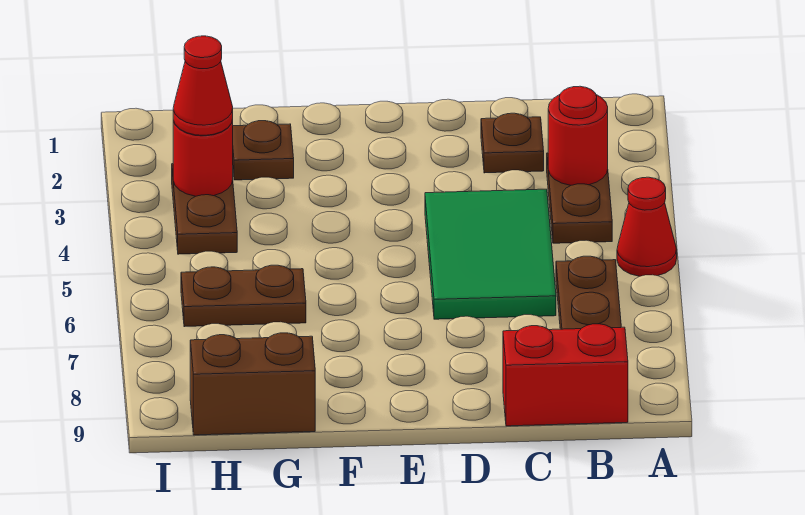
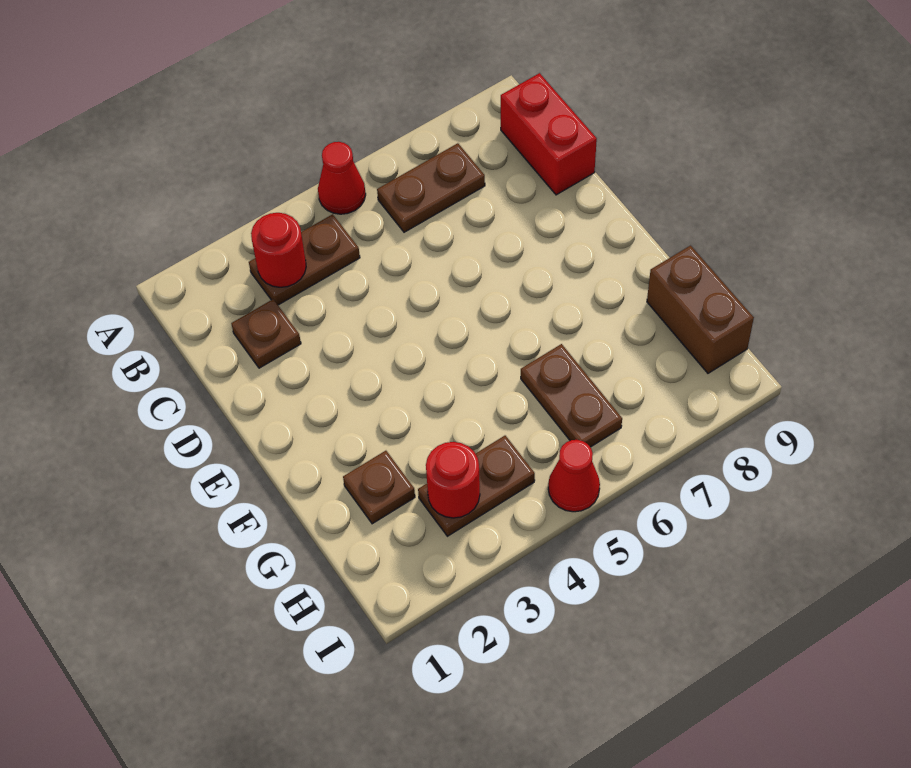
green tile C4:D6 level 1 -> none
red cone H3 level 3 -> red cone I5 level 1

